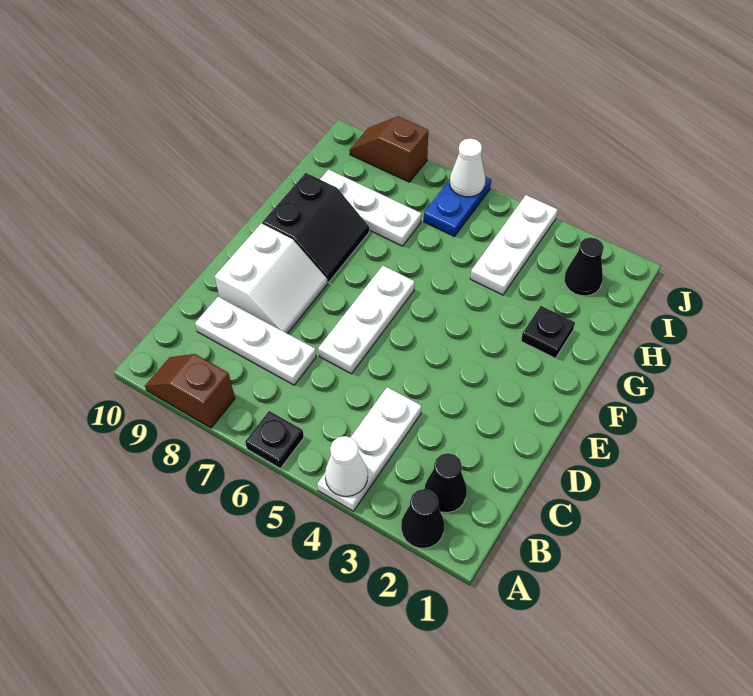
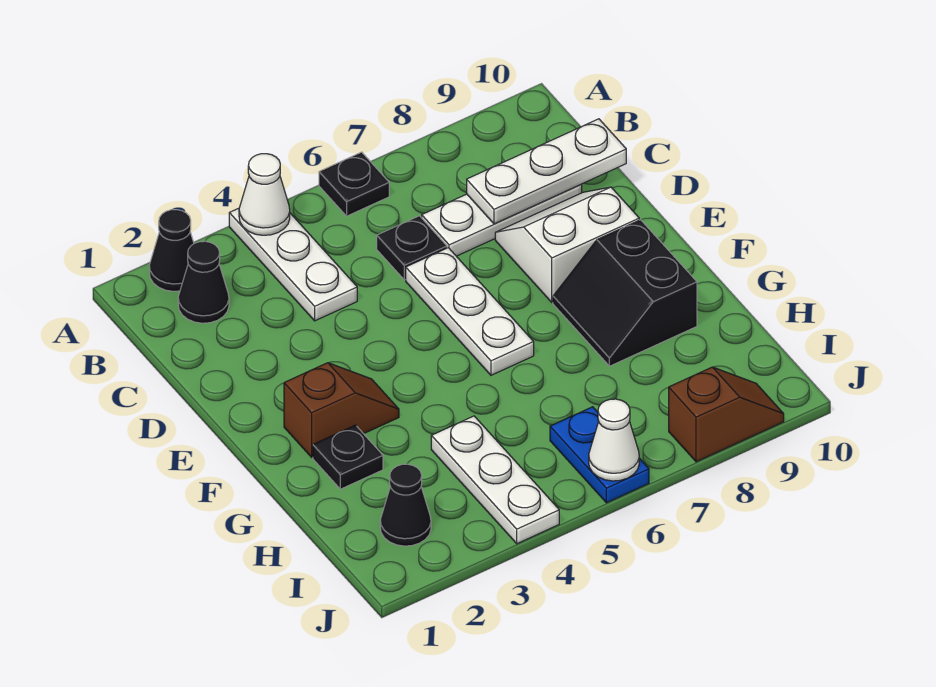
brown slope A8:A9 level 1 top 8 -> brown slope F2:F3 level 1 top 2
none -> black plate C6 level 1
white slope D8:E9 level 1 top 9 -> white slope D8:E9 level 1 top E
white plate H7:H9 level 1 -> white plate C8:C10 level 2

